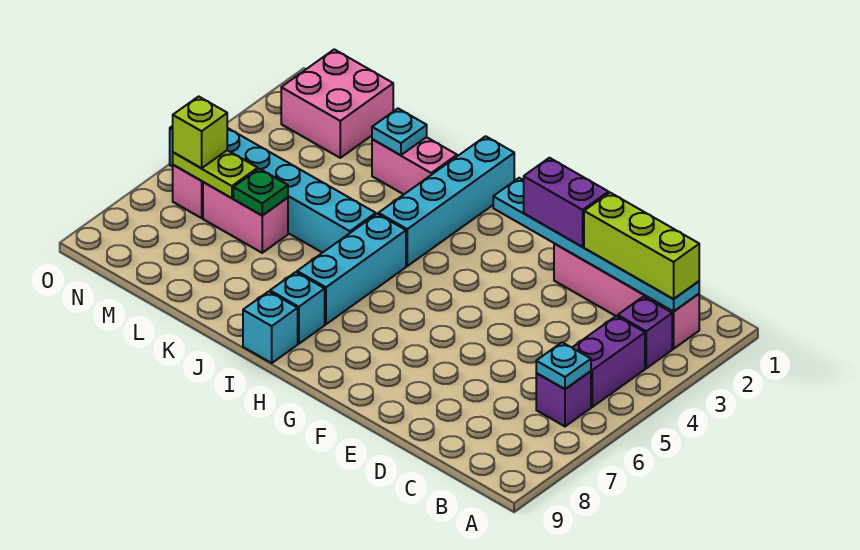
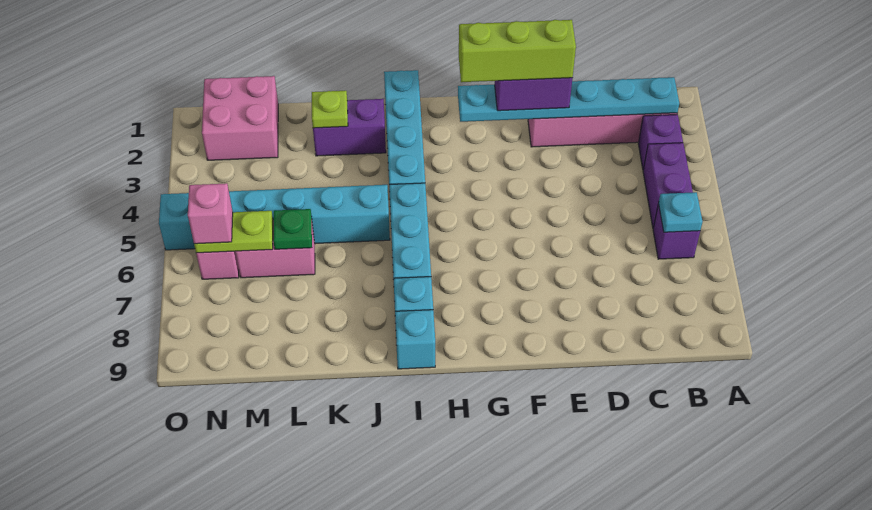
lime brick B2:D2 level 3 -> lime brick E2:G2 level 4
pink brick J2:K2 level 1 -> purple brick J2:K2 level 1
cyan plate K2 level 2 -> lime plate K2 level 2
lime brick N6 level 3 -> pink brick N6 level 3

